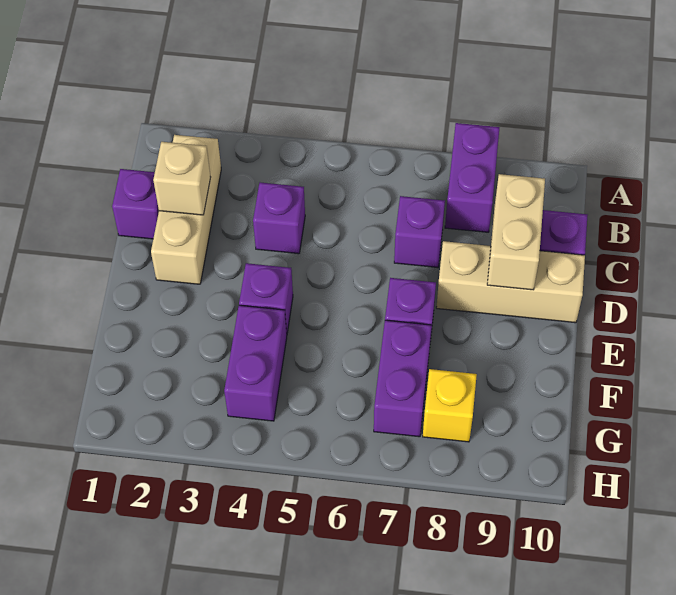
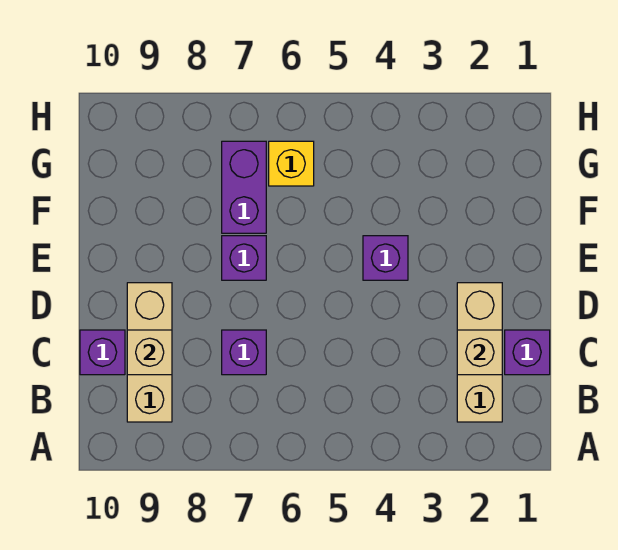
purple brick A8:B8 level 1 -> none
purple brick C4 level 1 -> none
tan brick C9:D9 level 2 -> tan brick C9 level 2
tan brick D8:D10 level 1 -> tan brick B9:D9 level 1
purple brick F4:G4 level 1 -> none
yellow brick G8 level 1 -> yellow brick G6 level 1

